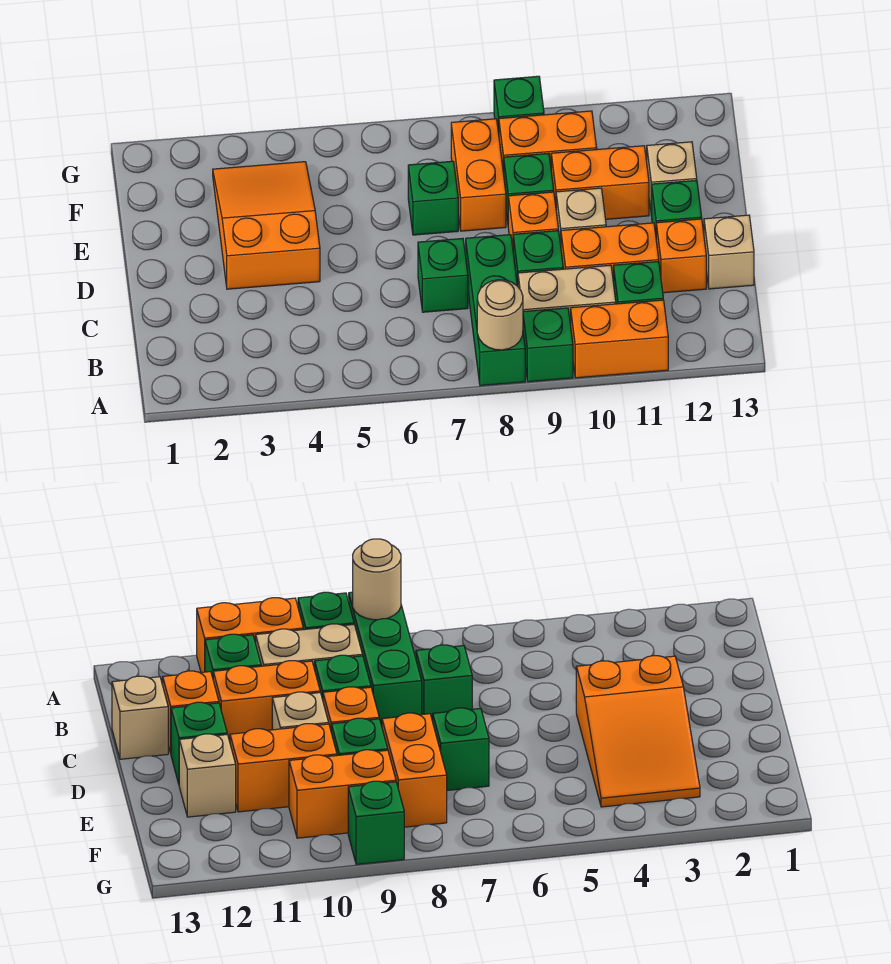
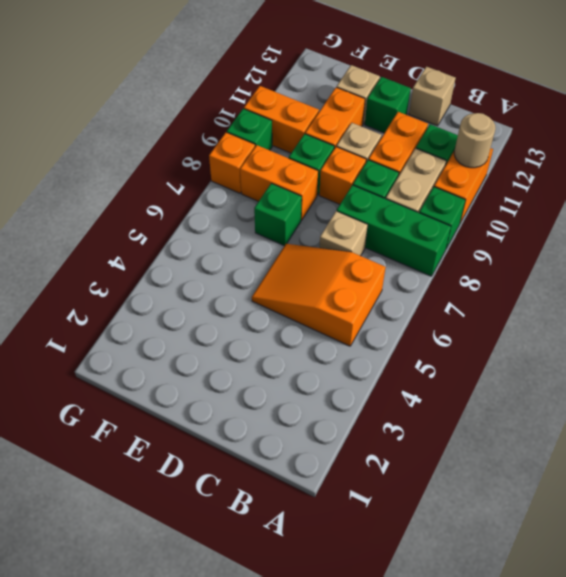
tan round brick A8 level 2 -> tan round brick A11 level 2
green brick C7 level 1 -> tan brick C7 level 1
orange brick C12 level 1 -> orange brick G8 level 1
orange slope D3:F4 level 1 top D -> orange slope B5:D6 level 1 top B
orange brick F9:F10 level 1 -> orange brick F10:G10 level 1

